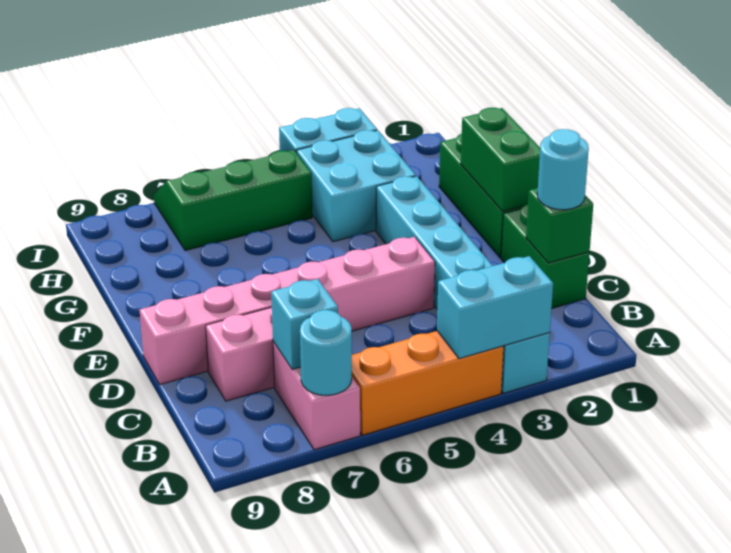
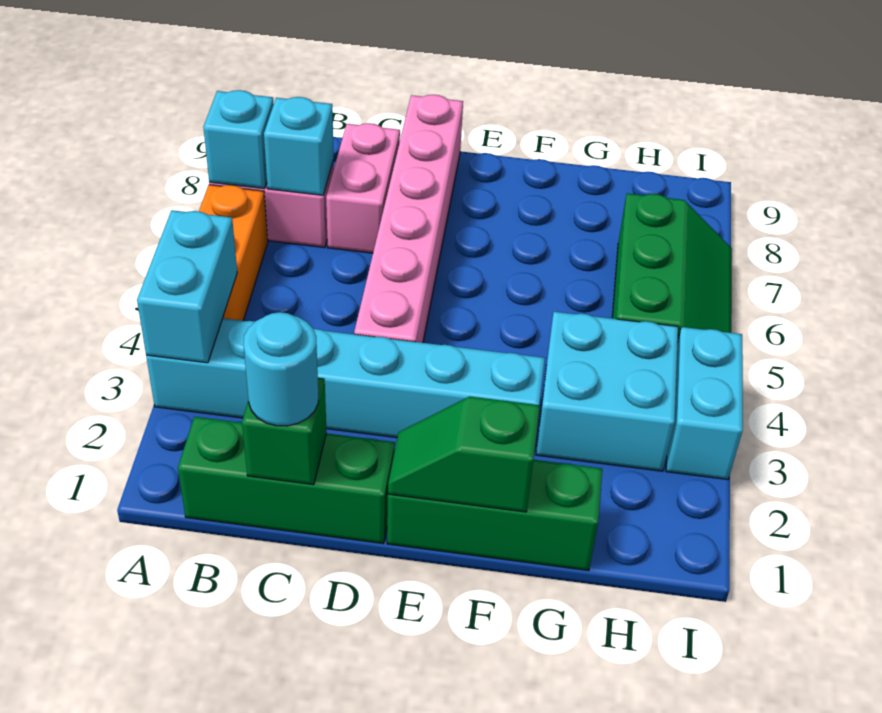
cyan round brick A7 level 2 -> cyan brick A7 level 2
green brick C1:D1 level 1 -> green brick B1:D1 level 1
green brick E1:F1 level 2 -> green slope E1:F1 level 2 top F

